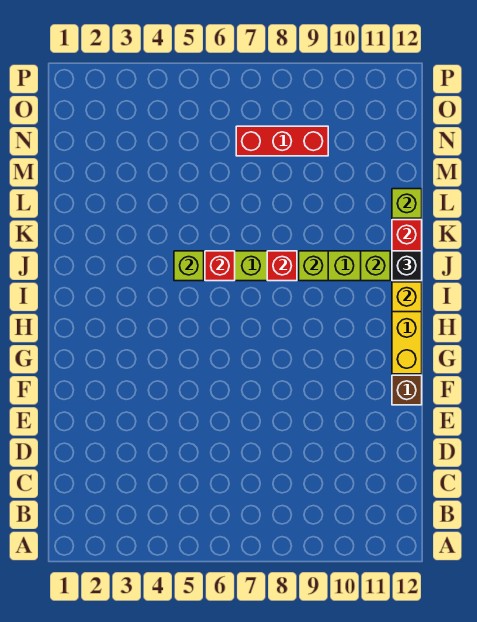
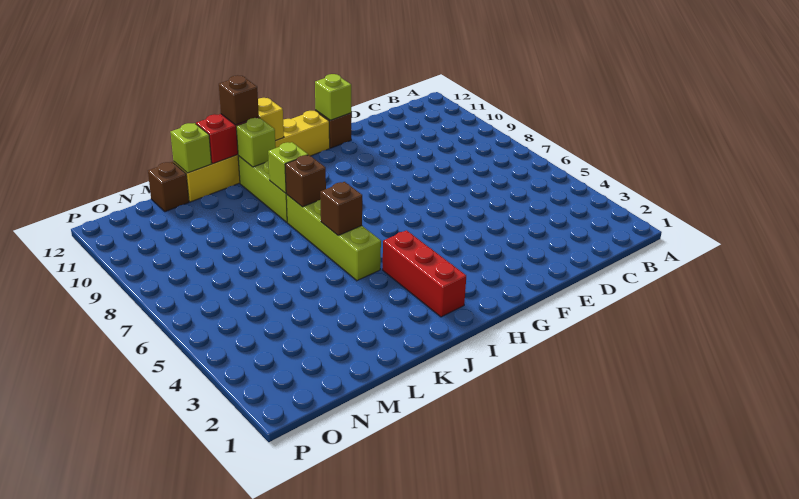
lime brick J5 level 2 -> lime brick F12 level 2
red brick J6 level 2 -> brown brick J6 level 2
red brick J8 level 2 -> brown brick J8 level 2
black brick J12 level 3 -> brown brick J12 level 3
none -> brown brick M12 level 1
red brick N7:N9 level 1 -> red brick I2:I4 level 1

